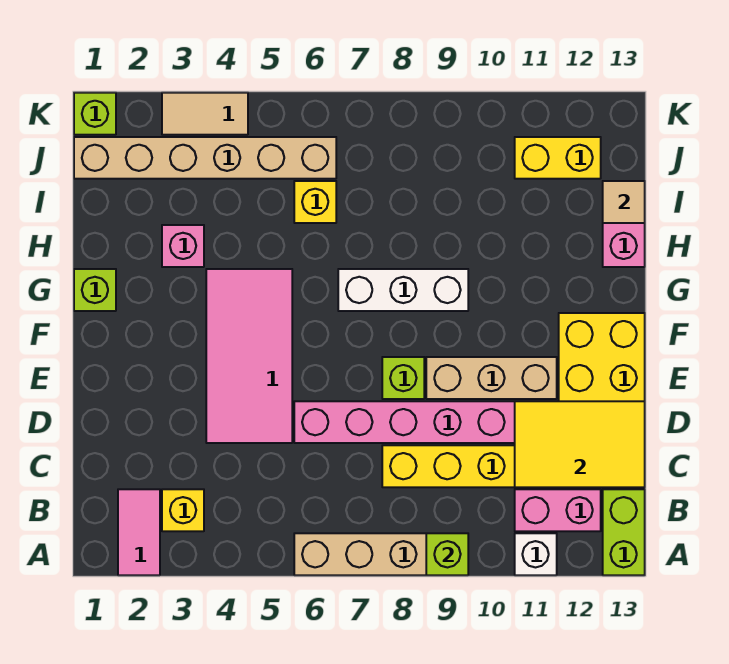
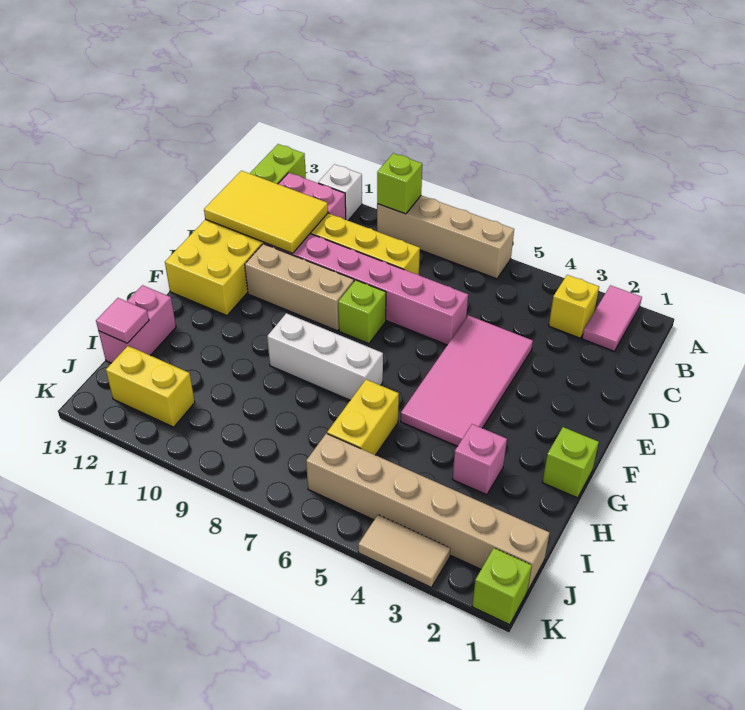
yellow brick I6 level 1 -> yellow brick H6:I6 level 1
tan tile I13 level 2 -> pink tile I13 level 2

